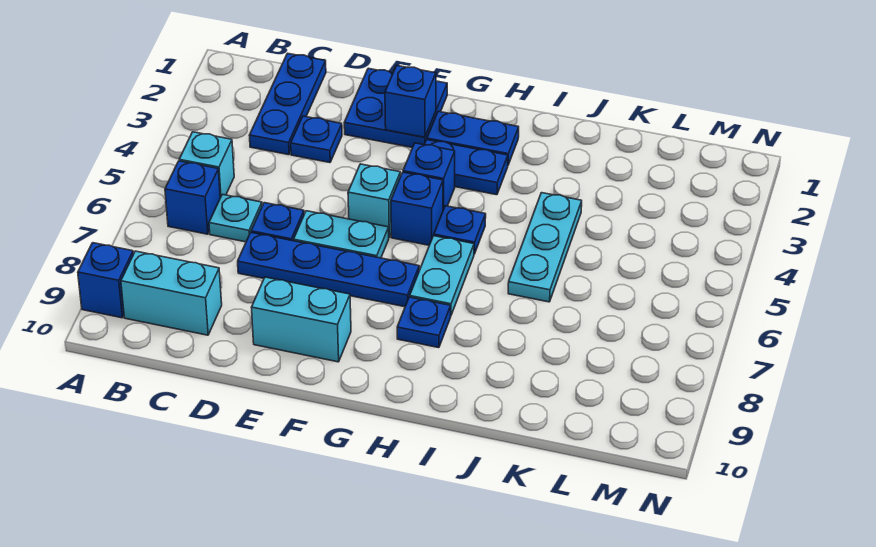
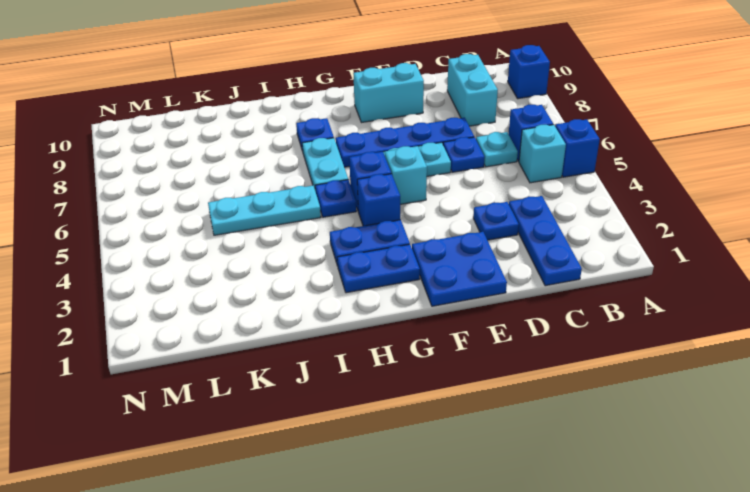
cyan brick B9:C9 level 1 -> cyan brick C8:C9 level 1
blue brick F2 level 2 -> blue brick A5 level 1
cyan plate J4:J6 level 1 -> cyan plate I5:K5 level 1

